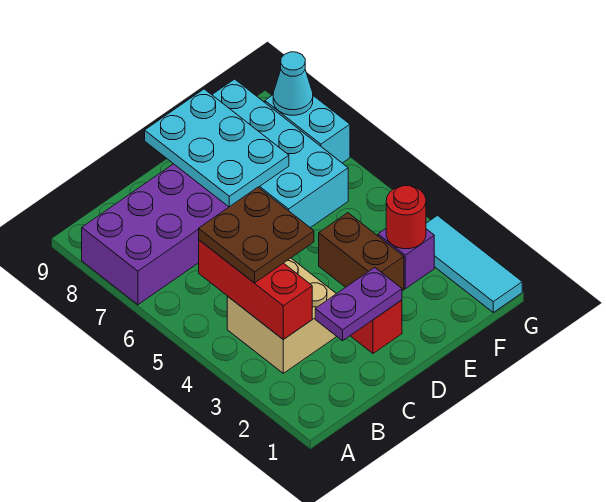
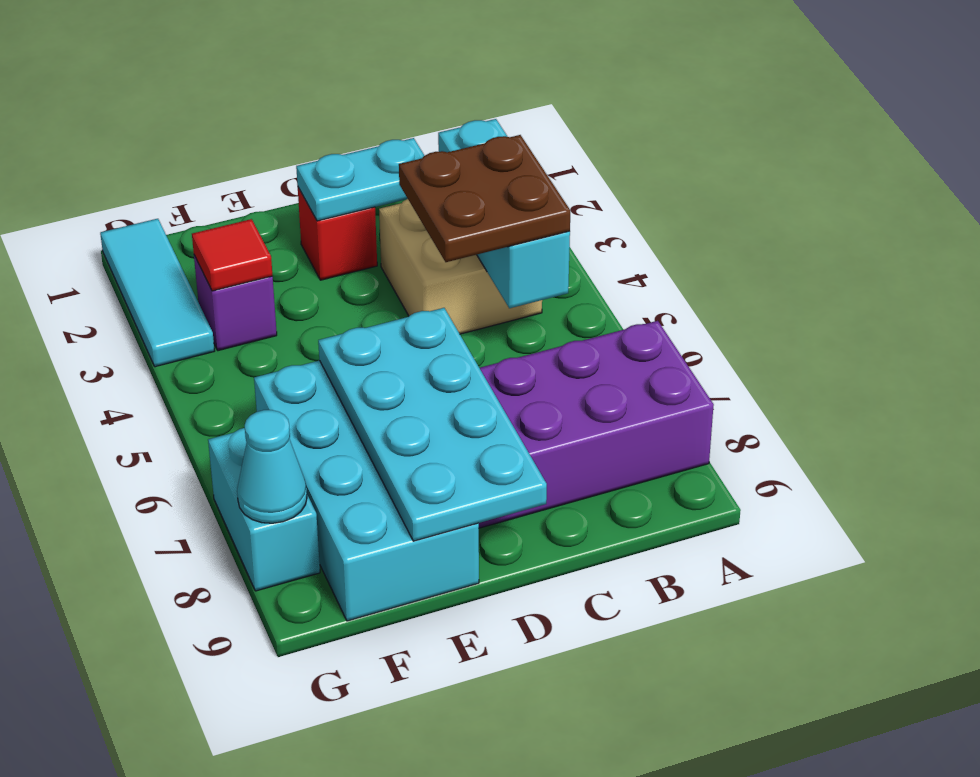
red brick B3:B5 level 2 -> cyan brick B3:B5 level 2
purple plate C2:D2 level 2 -> cyan plate C2:D2 level 2
cyan plate D7:E9 level 2 -> cyan plate D6:E9 level 2
brown brick E3:E4 level 1 -> none
red round brick F3 level 2 -> red tile F3 level 2

